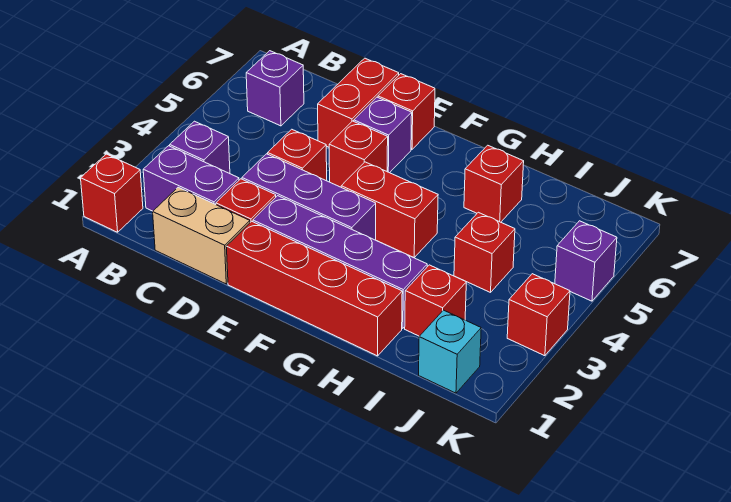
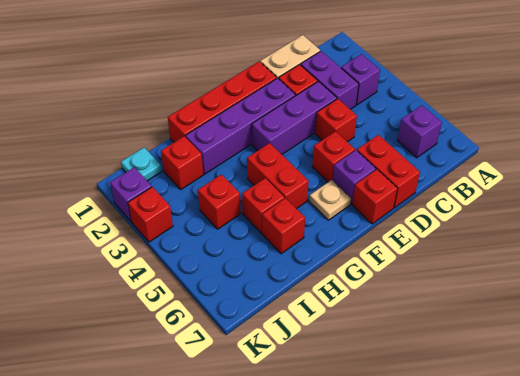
red brick A1 level 1 -> red brick H5 level 1
purple brick B2:C2 level 1 -> purple brick C2:C3 level 1
red brick F4:G4 level 1 -> red brick G4:G5 level 1
none -> tan plate F6 level 1
cyan brick J1 level 1 -> cyan plate J1 level 1
purple brick K5 level 1 -> purple brick K2 level 1

